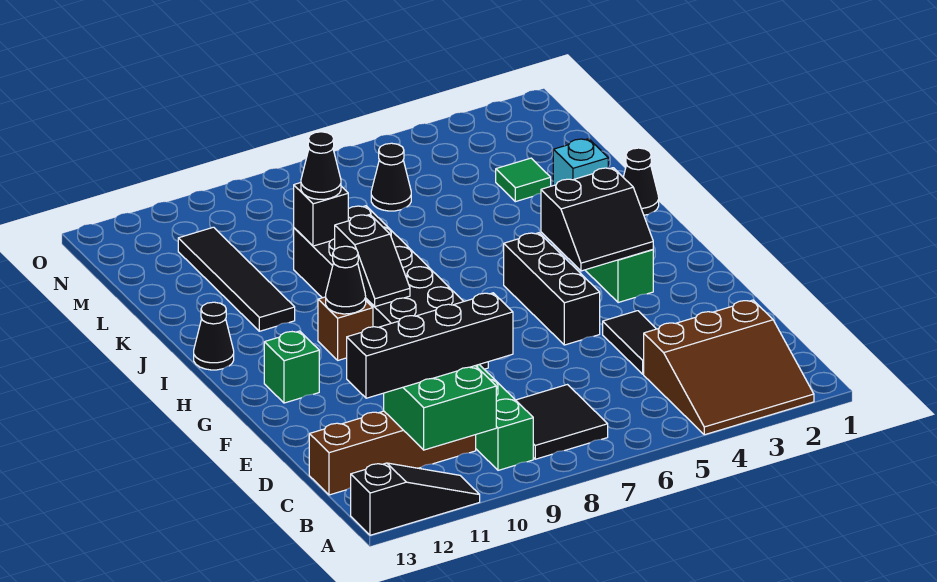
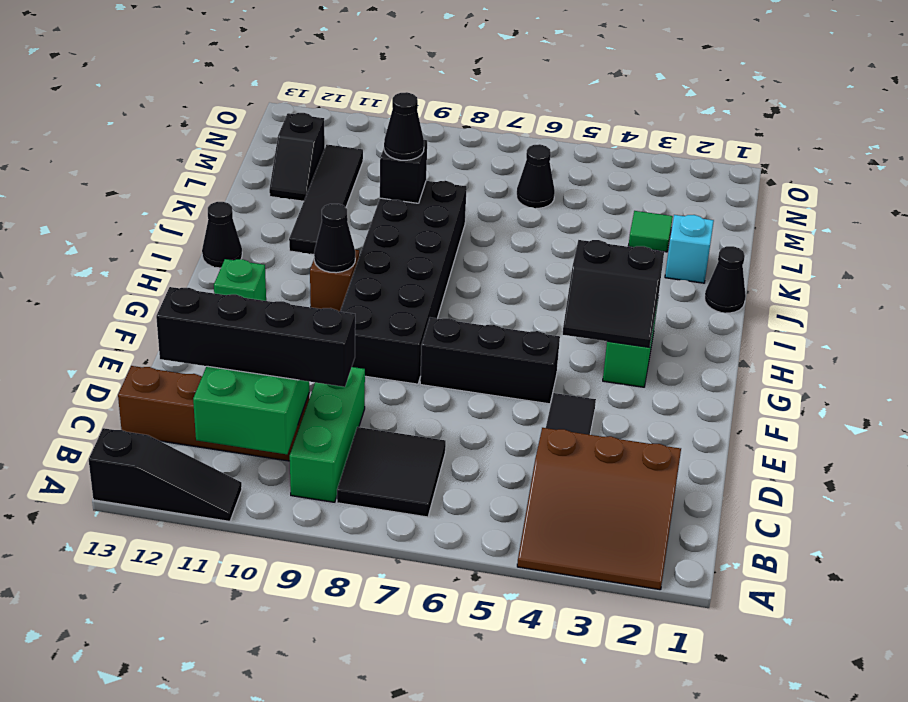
black brick F5:H5 level 1 -> black brick F5:F7 level 1
black slope H9:I9 level 2 top I -> black slope L12:M12 level 1 top M

